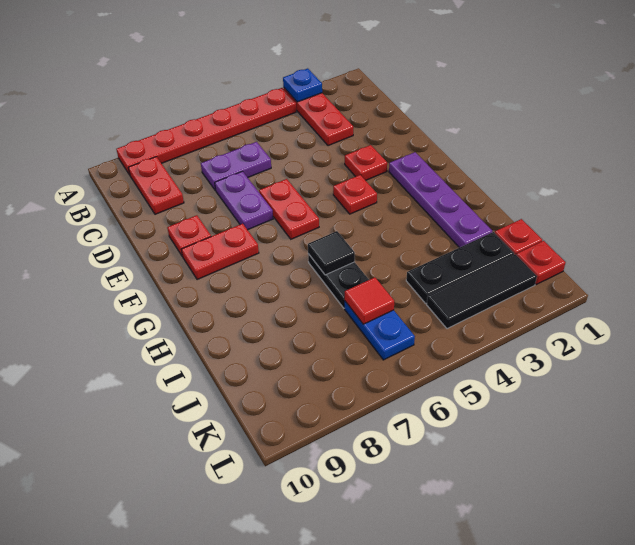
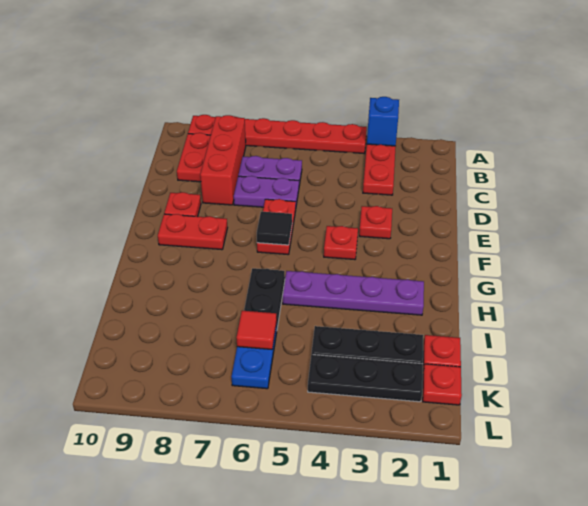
blue plate A3 level 2 -> blue brick A3 level 2
none -> red brick B8:D8 level 1
purple plate D7:E7 level 1 -> purple plate D6:D7 level 1
purple plate F2:I2 level 1 -> purple plate H2:H5 level 1
black tile H6 level 2 -> black tile F6 level 2
black tile K2:K4 level 1 -> black plate K2:K4 level 1

